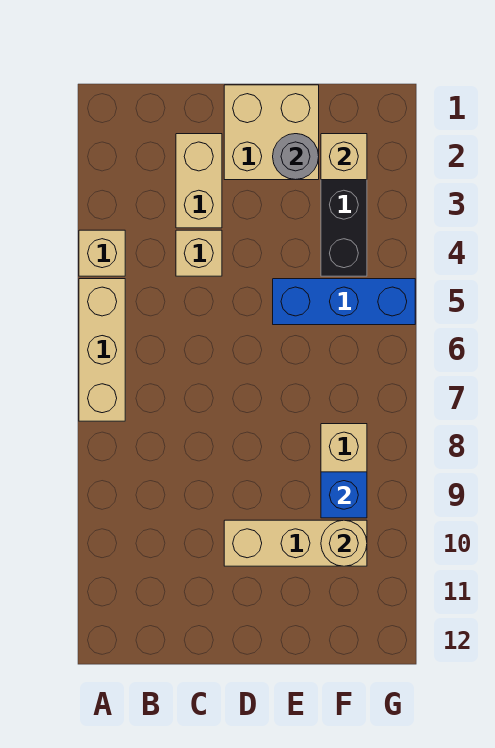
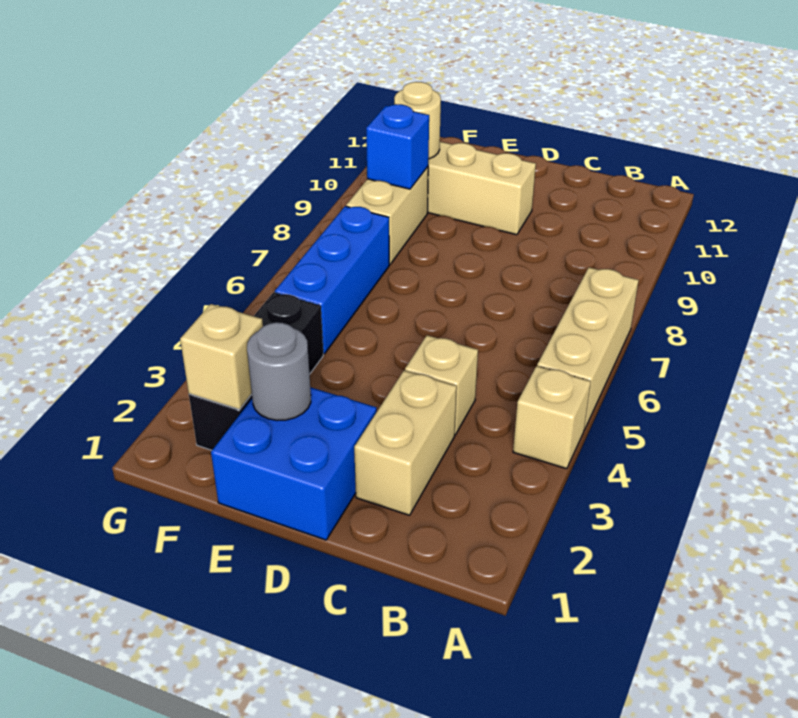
tan brick D1:E2 level 1 -> blue brick D1:E2 level 1
blue brick E5:G5 level 1 -> blue brick F5:F7 level 1

